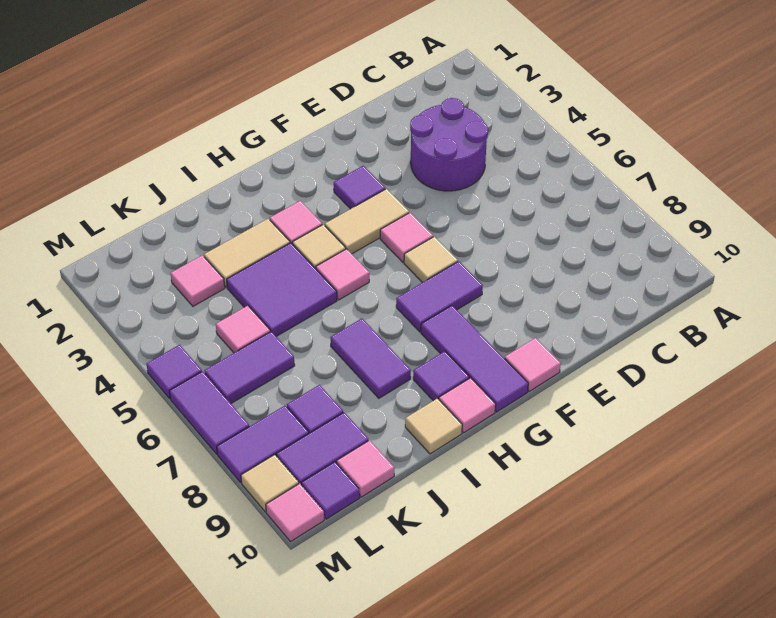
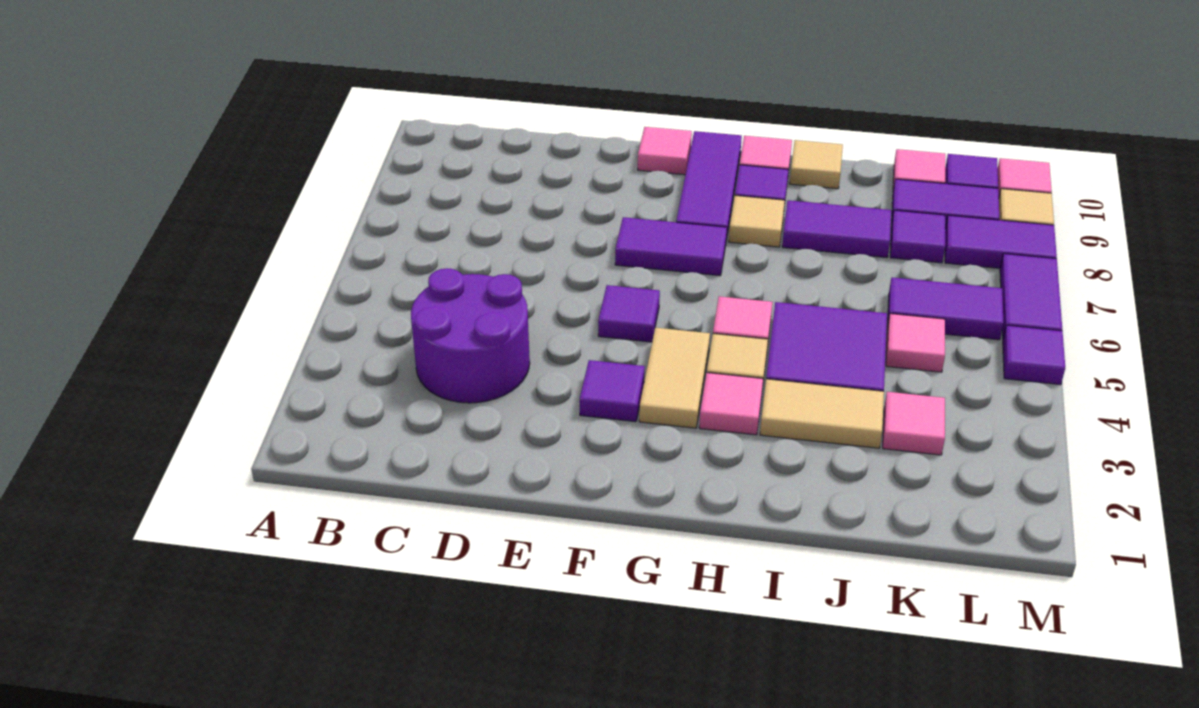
tan tile F4:G4 level 1 -> tan tile G3:G4 level 1
pink tile F5 level 1 -> purple tile F5 level 1
tan tile F6 level 1 -> tan tile H8 level 1
purple tile I7:I8 level 1 -> purple tile I8:J8 level 1

